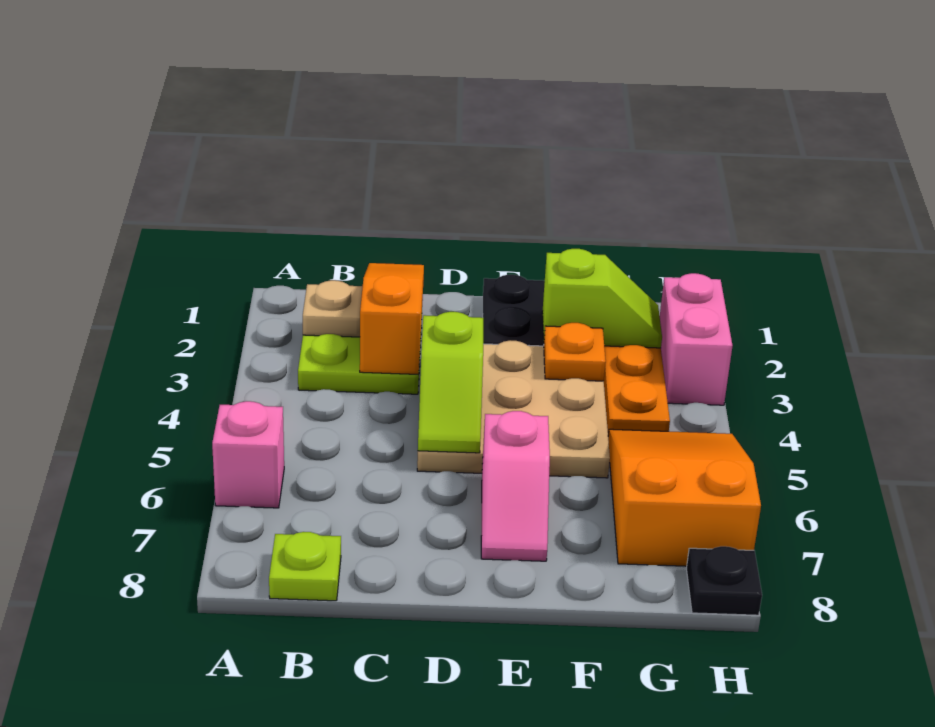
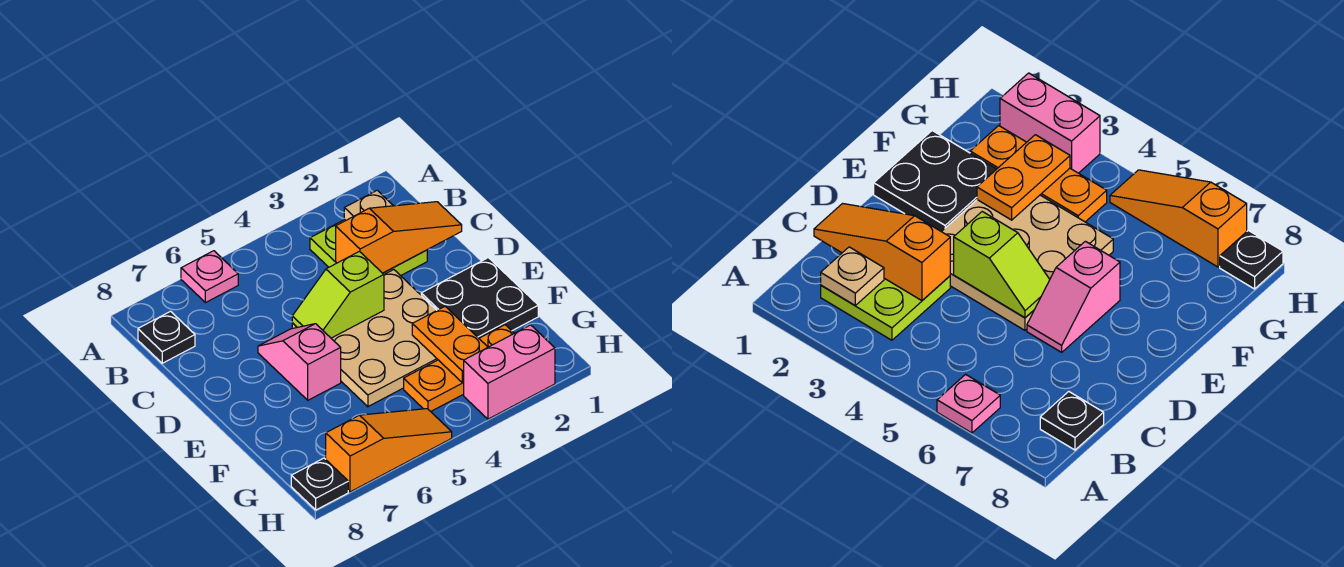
pink brick A6 level 1 -> pink plate A6 level 1
lime plate B8 level 1 -> black plate B8 level 1
pink slope E6:E7 level 1 top 6 -> pink slope D6:E6 level 1 top E
lime slope F2:G2 level 2 top F -> none
orange plate F3 level 2 -> orange plate F3:G3 level 2
orange slope G5:H7 level 1 top 7 -> orange slope H5:H7 level 1 top 7

